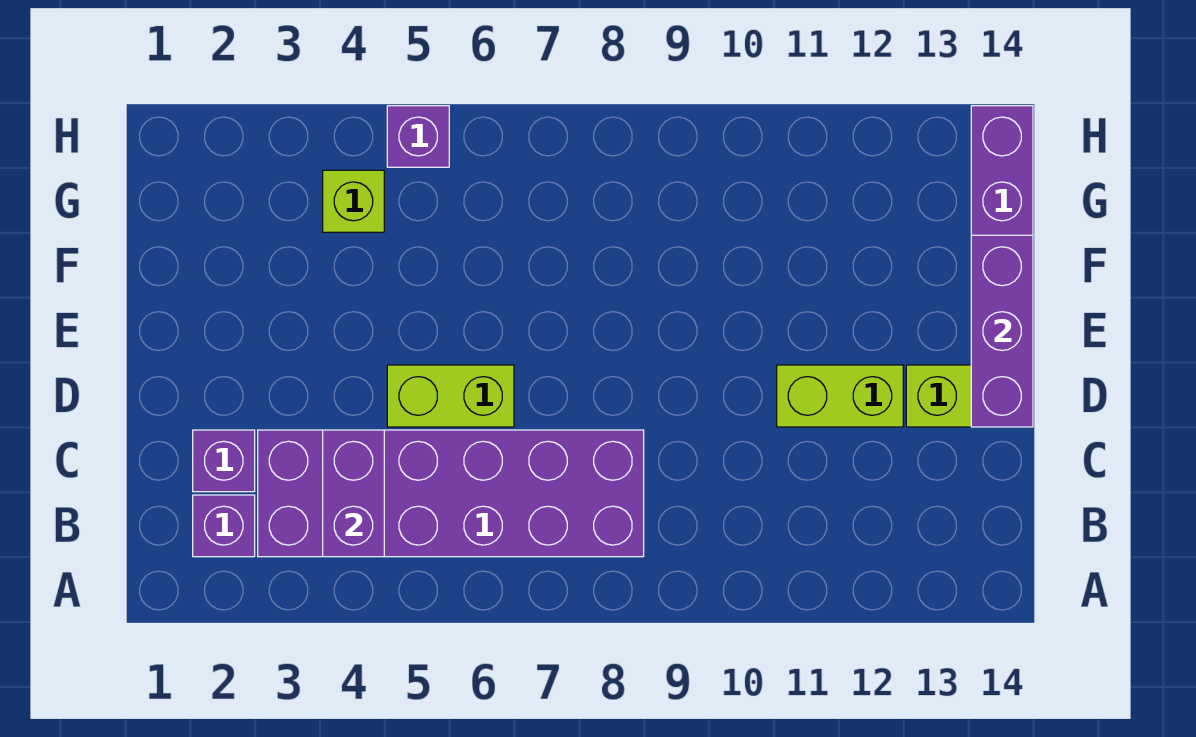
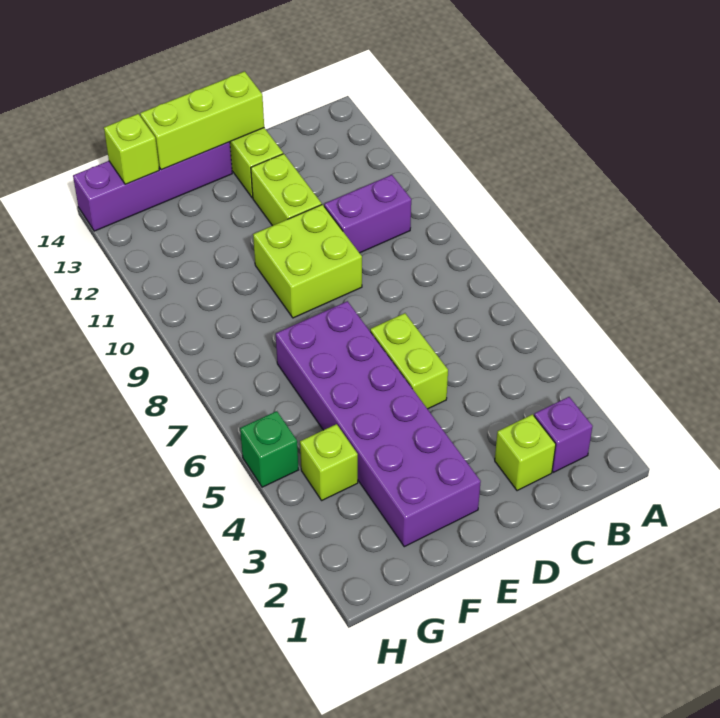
purple brick B3:C8 level 1 -> purple brick E2:F7 level 1
purple brick B4:C4 level 2 -> purple brick B10:C10 level 1
purple brick C2 level 1 -> lime brick C2 level 1
none -> lime brick D9:E10 level 1
purple brick D14:F14 level 2 -> lime brick D14:F14 level 2
none -> lime brick G14 level 2
purple brick H5 level 1 -> green brick H5 level 1

